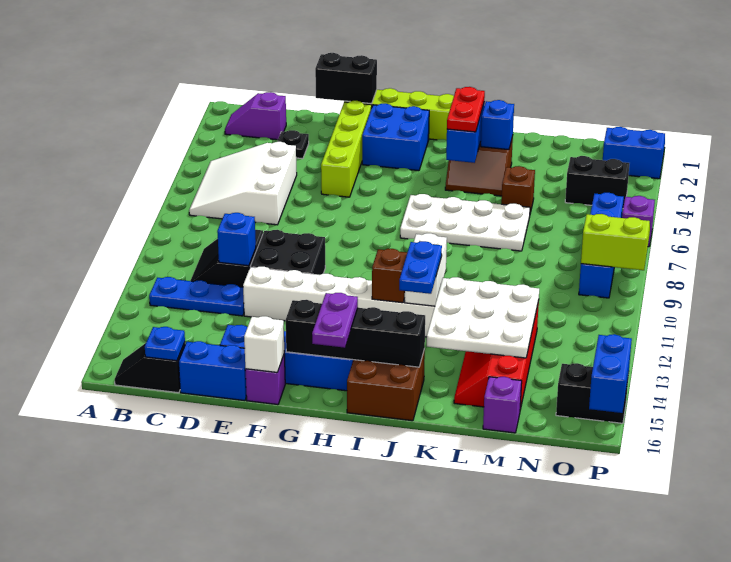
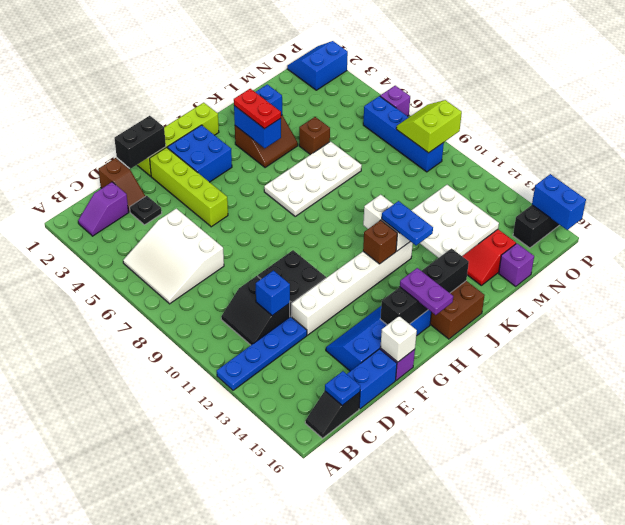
blue plate B12:D12 level 1 -> blue plate A12:D12 level 1
none -> brown slope D1:D2 level 1 top 1
black brick N4:O4 level 1 -> none

